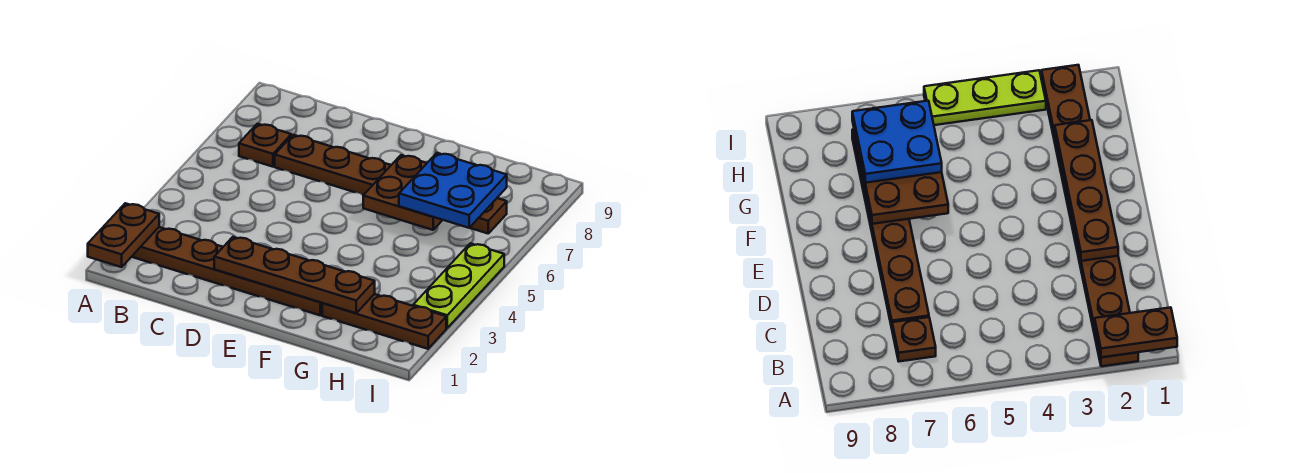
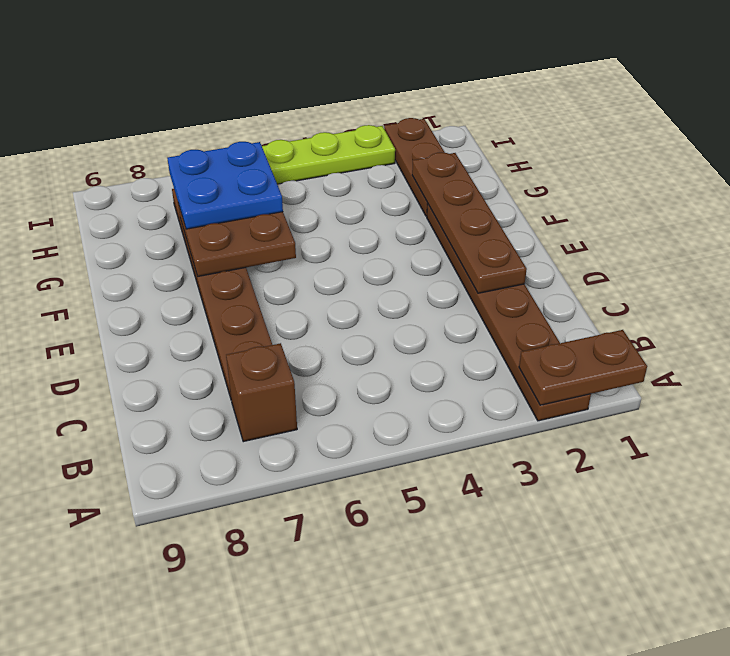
brown plate B7 level 1 -> brown brick B7 level 1

